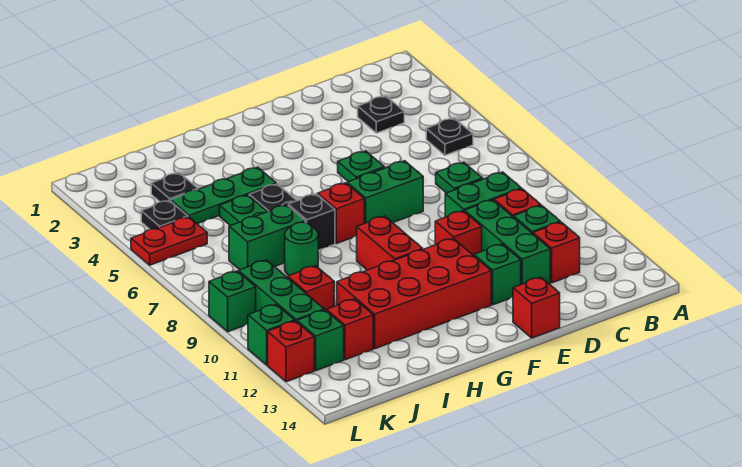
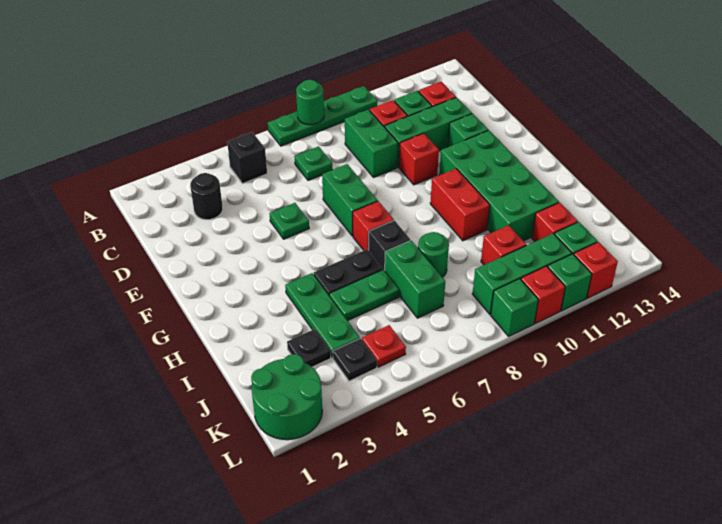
none -> green plate A7:A10 level 1
none -> green round brick A8 level 2
black plate B5 level 1 -> black brick B5 level 1
black plate C3 level 1 -> black round brick C3 level 1
red brick E14 level 1 -> red brick L10 level 1
red brick F11:I12 level 1 -> green brick F11:I12 level 1
red brick G9:G10 level 1 -> red brick G10:H10 level 1
none -> green round brick K1:L2 level 1
red plate K5:L5 level 1 -> red plate K5 level 1

